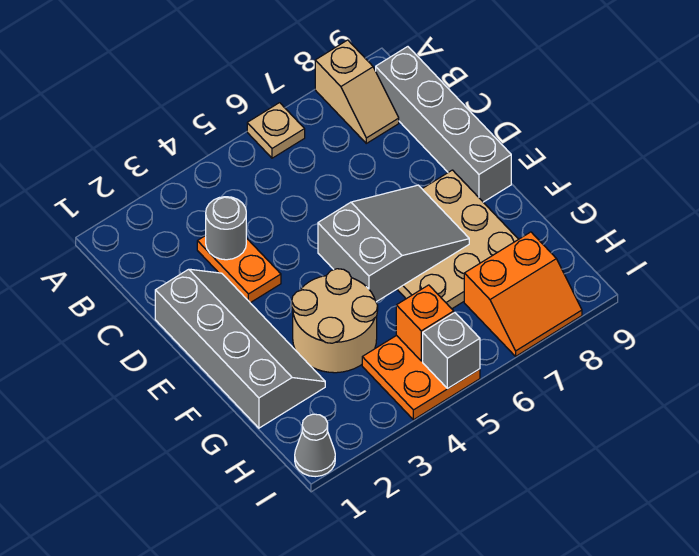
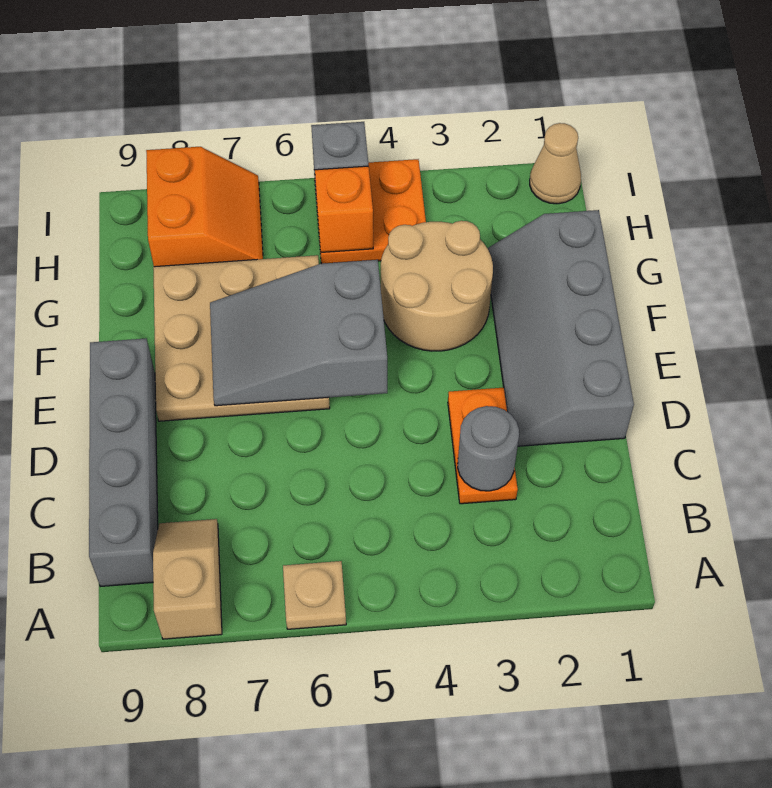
orange slope H7:I8 level 1 top H -> orange slope H7:I8 level 1 top 8
grey cone I1 level 1 -> tan cone I1 level 1

